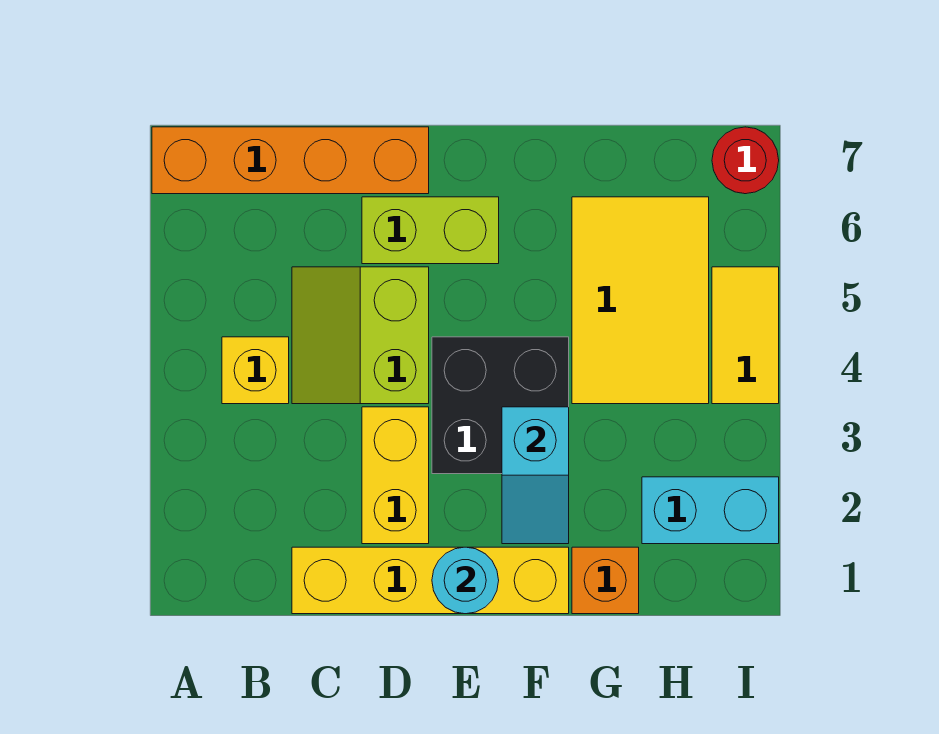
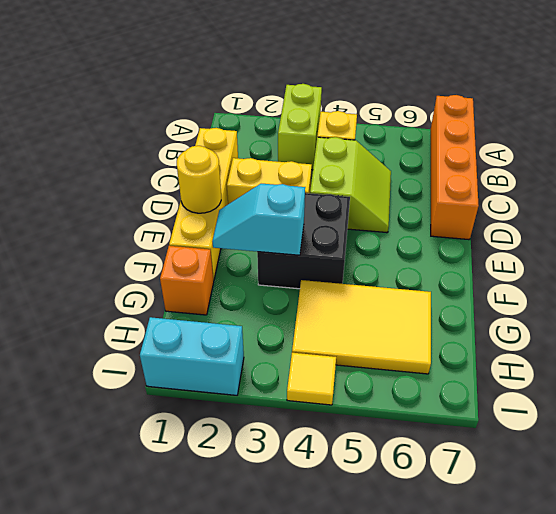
lime slope C4:D5 level 1 top D -> lime slope C4:D5 level 1 top 4
lime brick D6:E6 level 1 -> lime brick A3:B3 level 1
cyan round brick E1 level 2 -> yellow round brick E1 level 2
cyan brick H2:I2 level 1 -> cyan brick I1:I2 level 1
yellow tile I4:I5 level 1 -> yellow tile I4 level 1
red round brick I7 level 1 -> none

